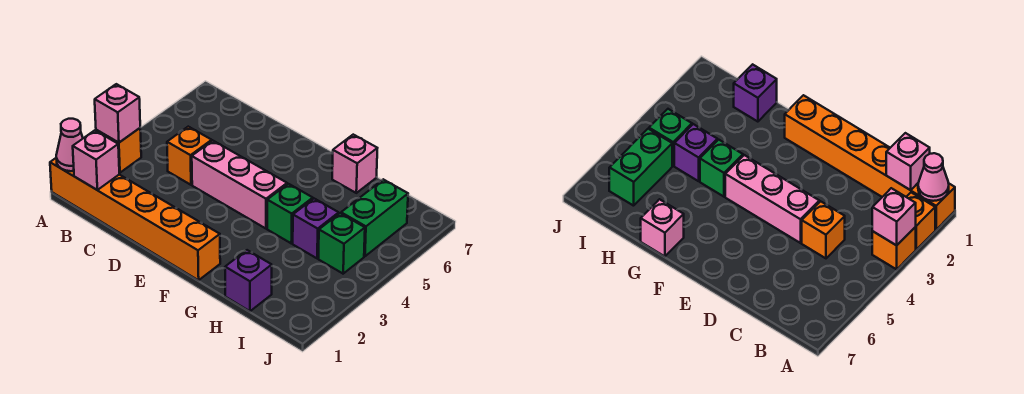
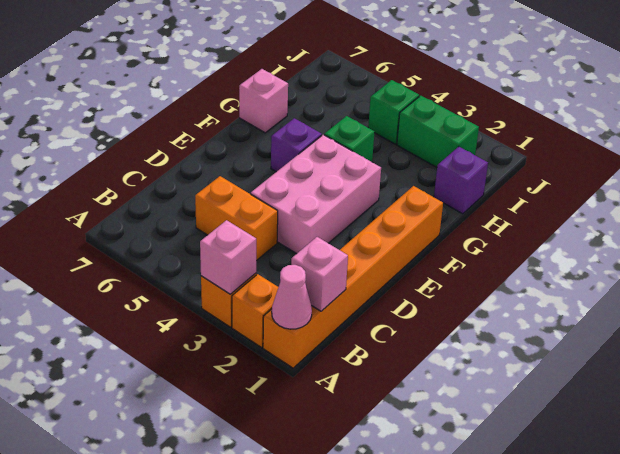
orange brick C4 level 1 -> orange brick C4:C5 level 1
pink brick D4:F4 level 1 -> pink brick D3:F4 level 1
purple brick H4 level 1 -> purple brick F5 level 1
green brick I5:I6 level 1 -> green brick I2:I3 level 1

